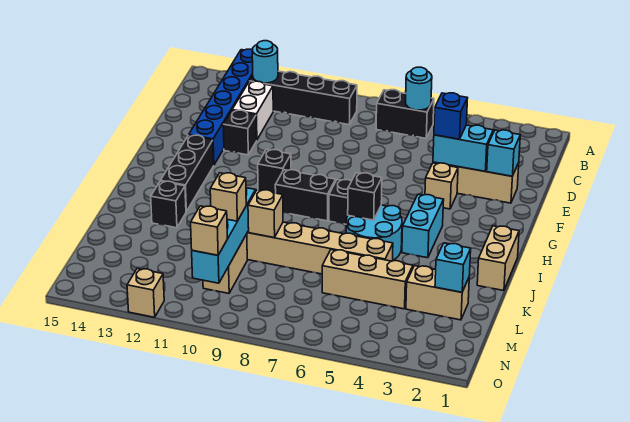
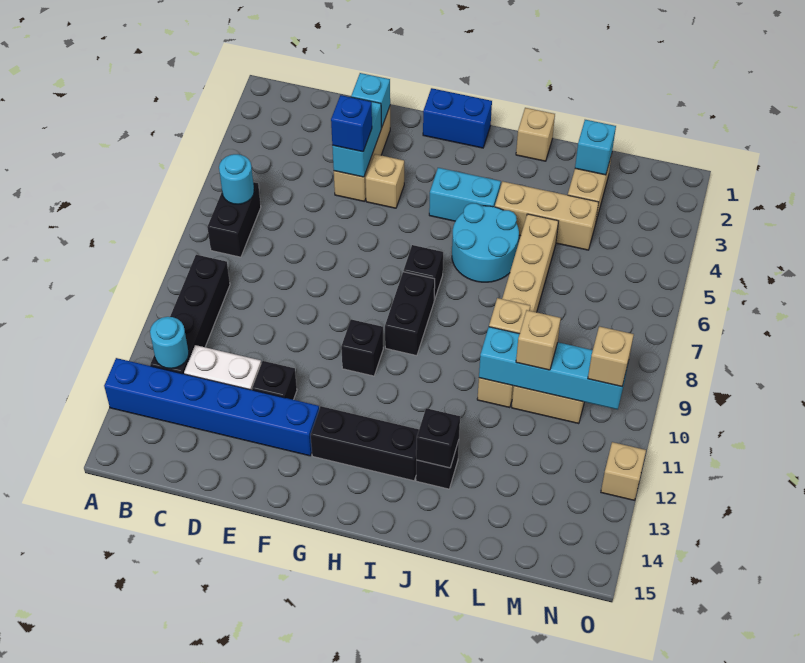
none -> blue brick G1:H1 level 1
tan brick I1:J1 level 1 -> tan brick J1 level 1
black brick I6 level 2 -> black brick J13 level 2
tan brick L4:L6 level 1 -> tan brick J4:L4 level 1

